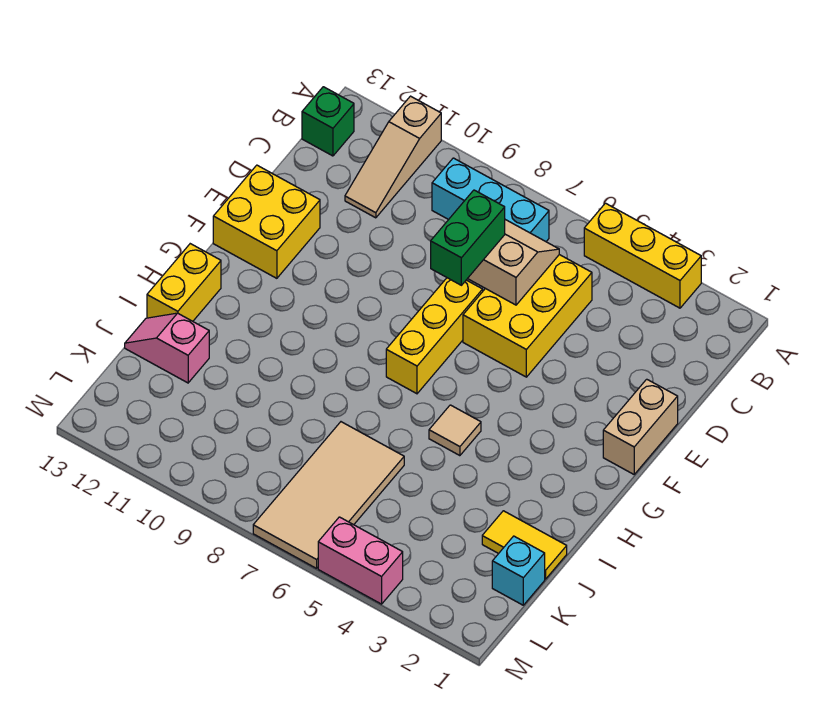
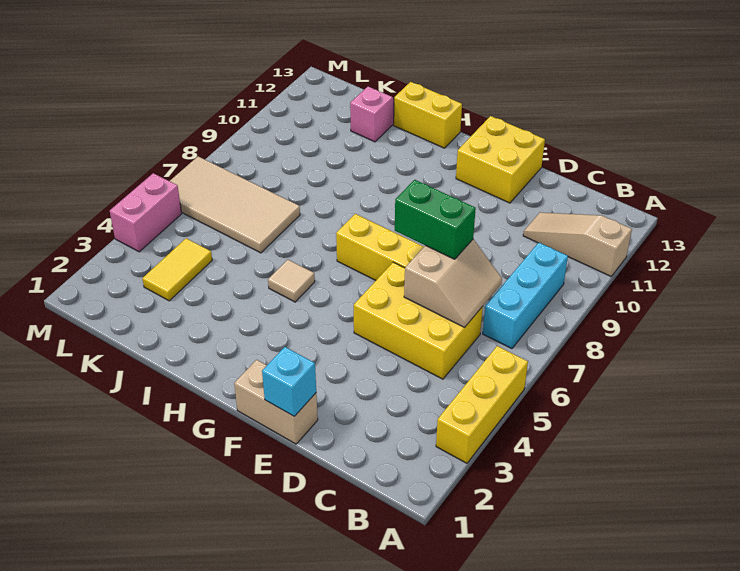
green brick B13 level 1 -> none
yellow tile J1:J2 level 1 -> yellow tile K3:K4 level 1
cyan brick K1 level 1 -> cyan brick E1 level 2

